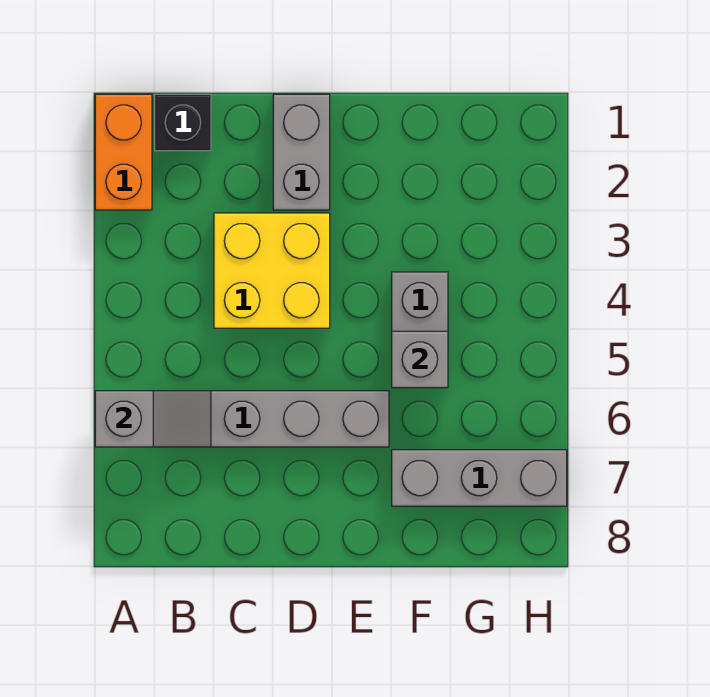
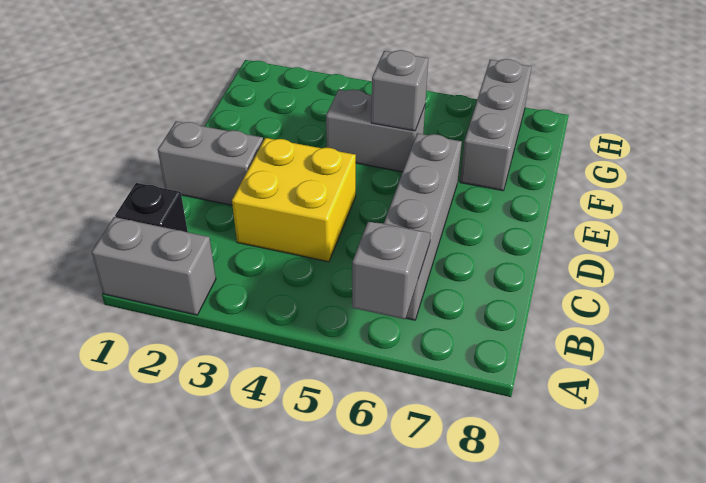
orange brick A1:A2 level 1 -> grey brick A1:A2 level 1

